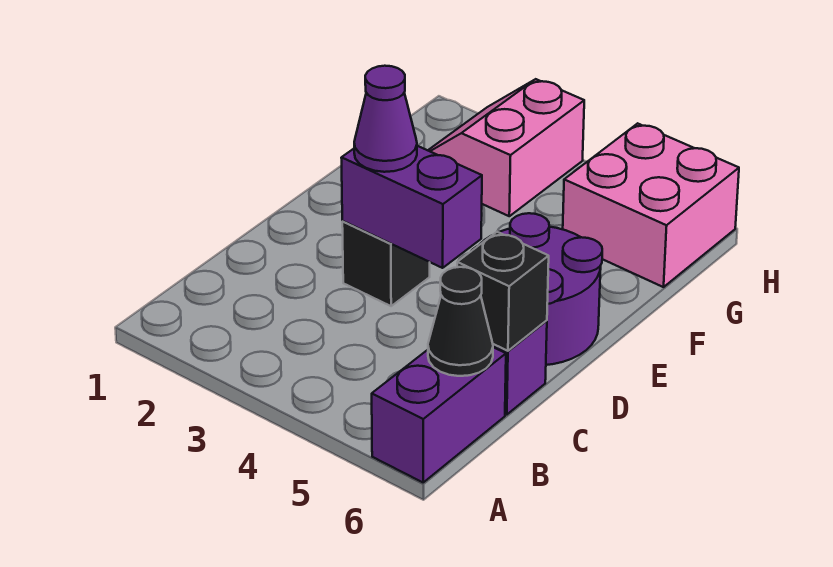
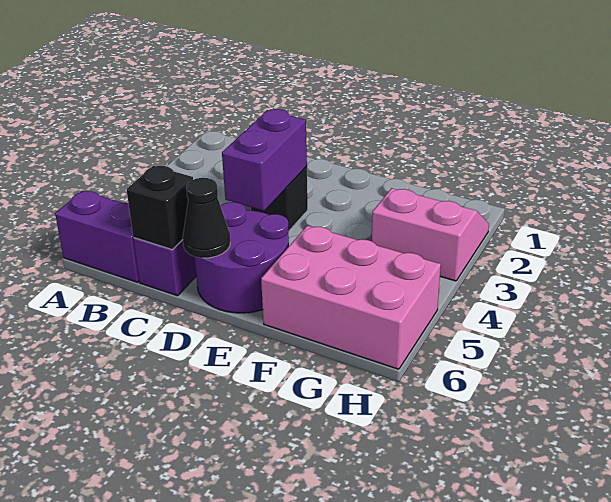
black cone B6 level 2 -> black cone D6 level 2
purple cone D3 level 3 -> none
pink brick G5:H6 level 1 -> pink brick F5:H6 level 1

